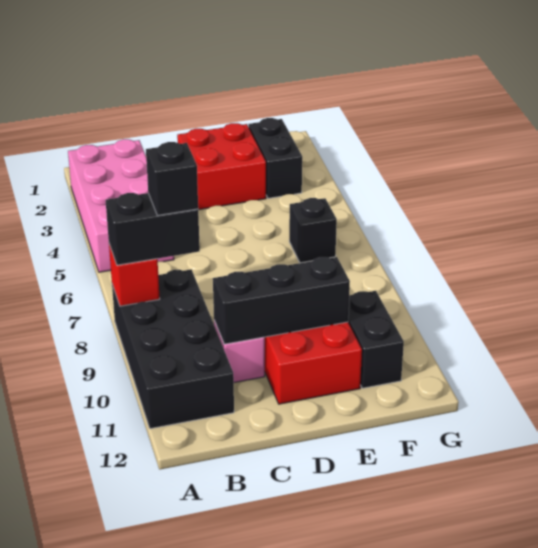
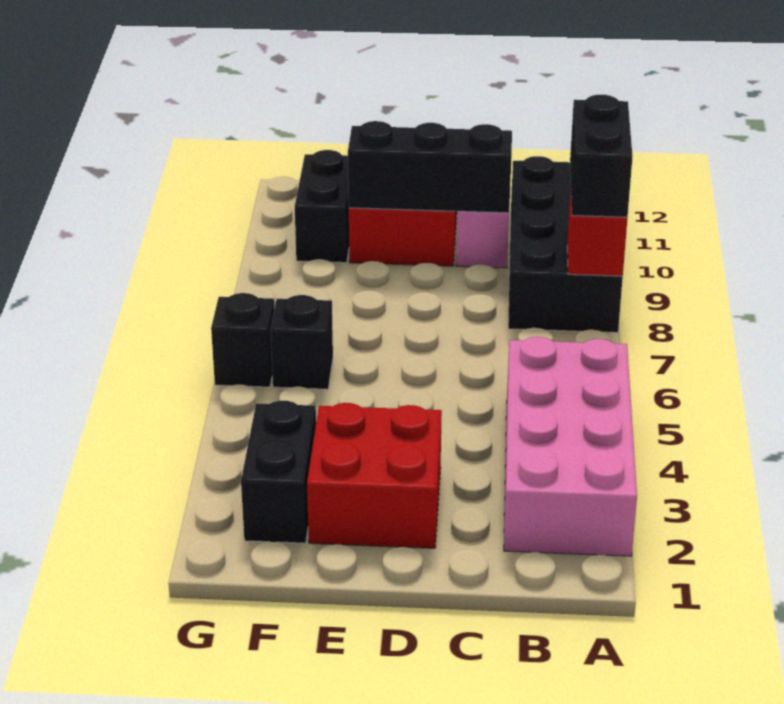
black brick A8:B8 level 3 -> black brick A8:A9 level 3
black brick B8 level 4 -> black brick G6 level 1

